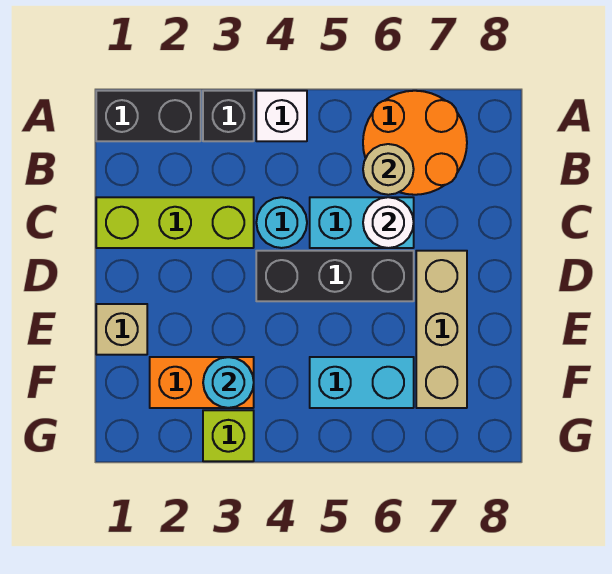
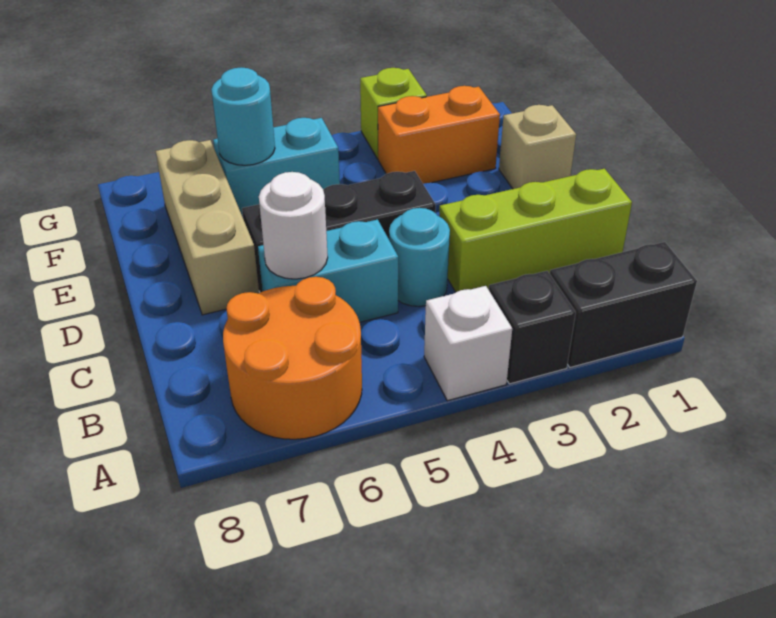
tan round brick B6 level 2 -> none
cyan round brick F3 level 2 -> cyan round brick F6 level 2

